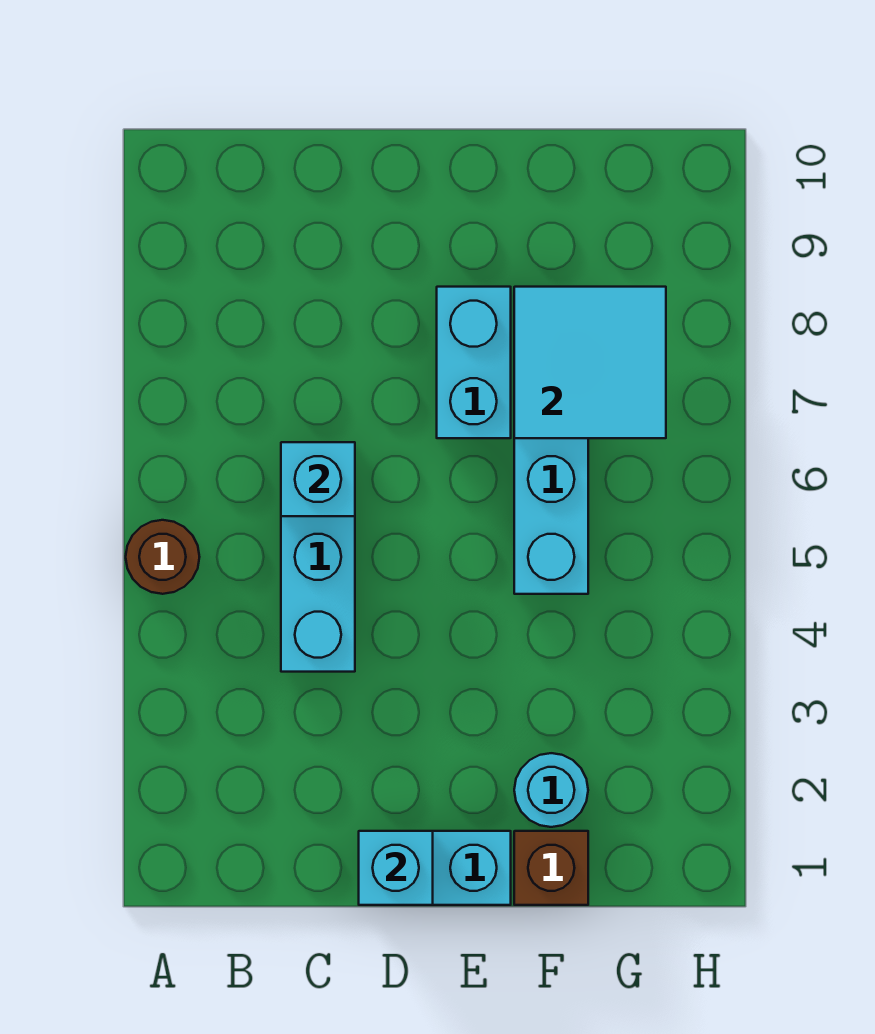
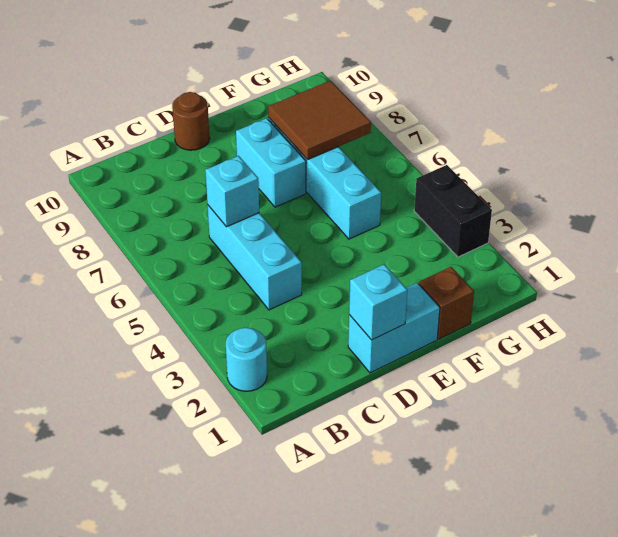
brown round brick A5 level 1 -> brown round brick D10 level 1
cyan round brick F2 level 1 -> cyan round brick A2 level 1
cyan tile F7:G8 level 2 -> brown tile F7:G8 level 2
none -> black brick H3:H4 level 1

